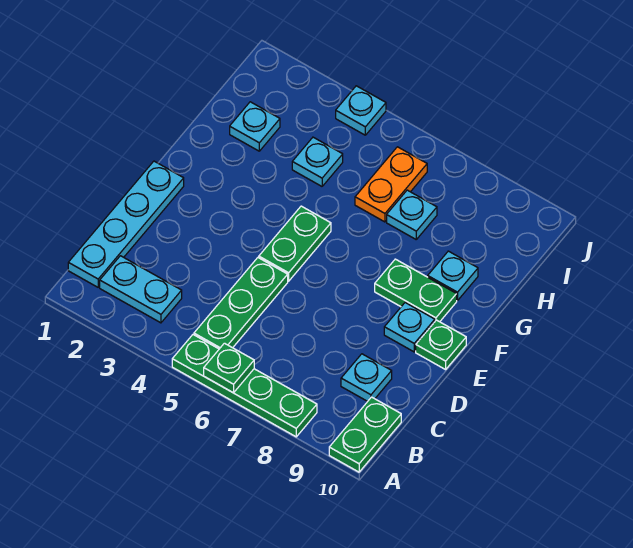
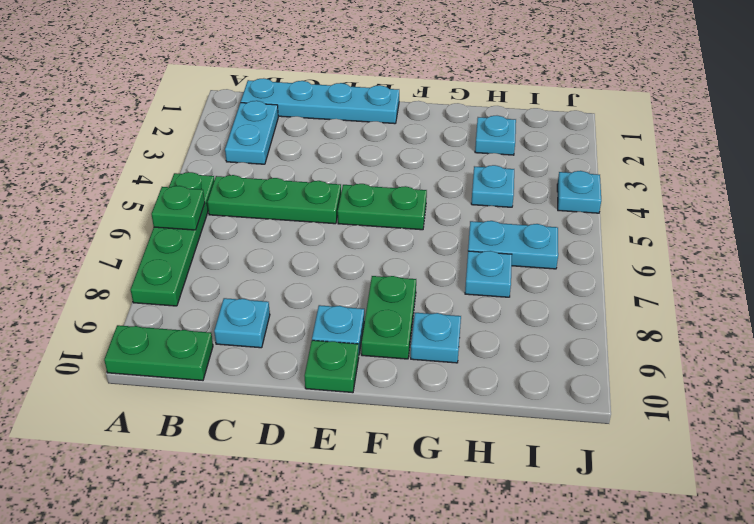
orange plate H6:I6 level 1 -> cyan plate H6:I6 level 1

